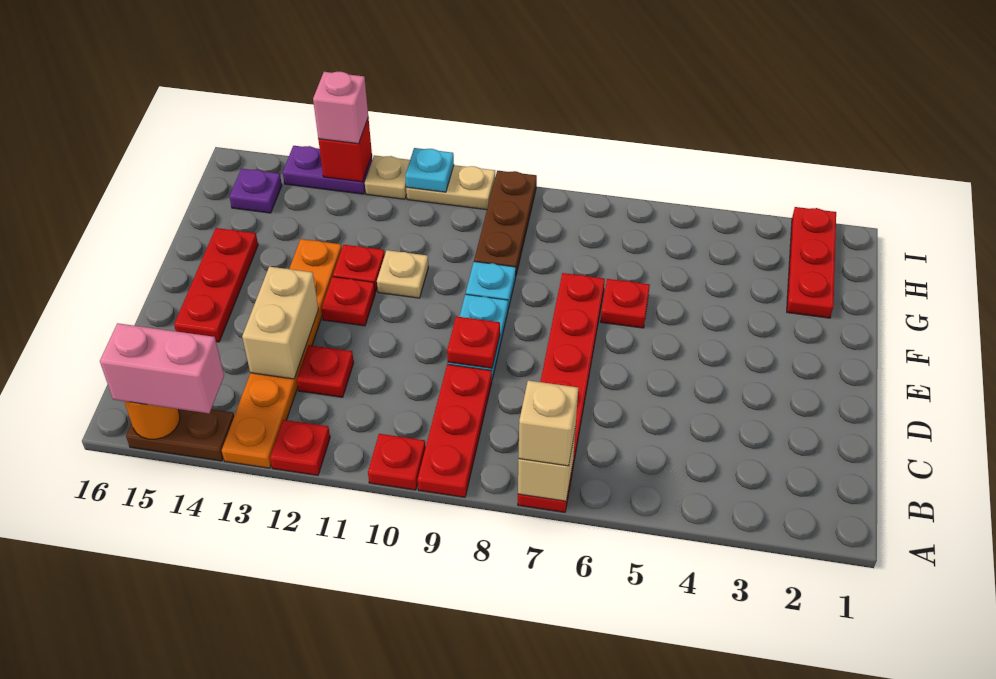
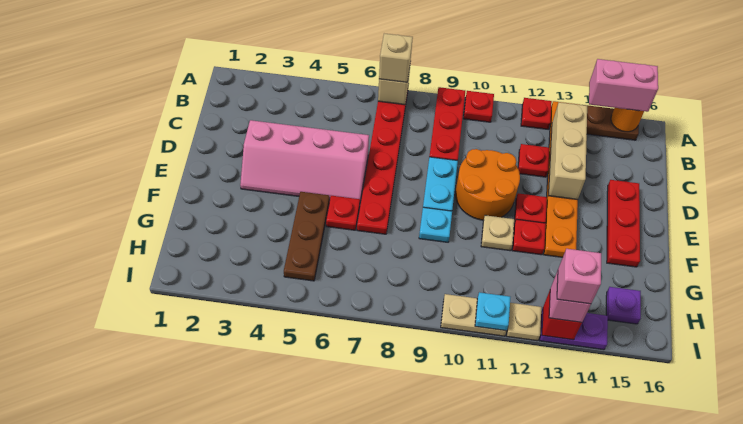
tan brick C13:D13 level 2 -> tan brick B13:D13 level 2
none -> pink slope D3:E6 level 1 top D
red plate D9 level 2 -> none
none -> orange round brick D10:E11 level 1
red plate G2:I2 level 1 -> none
brown plate G9:I9 level 1 -> brown plate F5:H5 level 1
none -> pink brick I13 level 4

